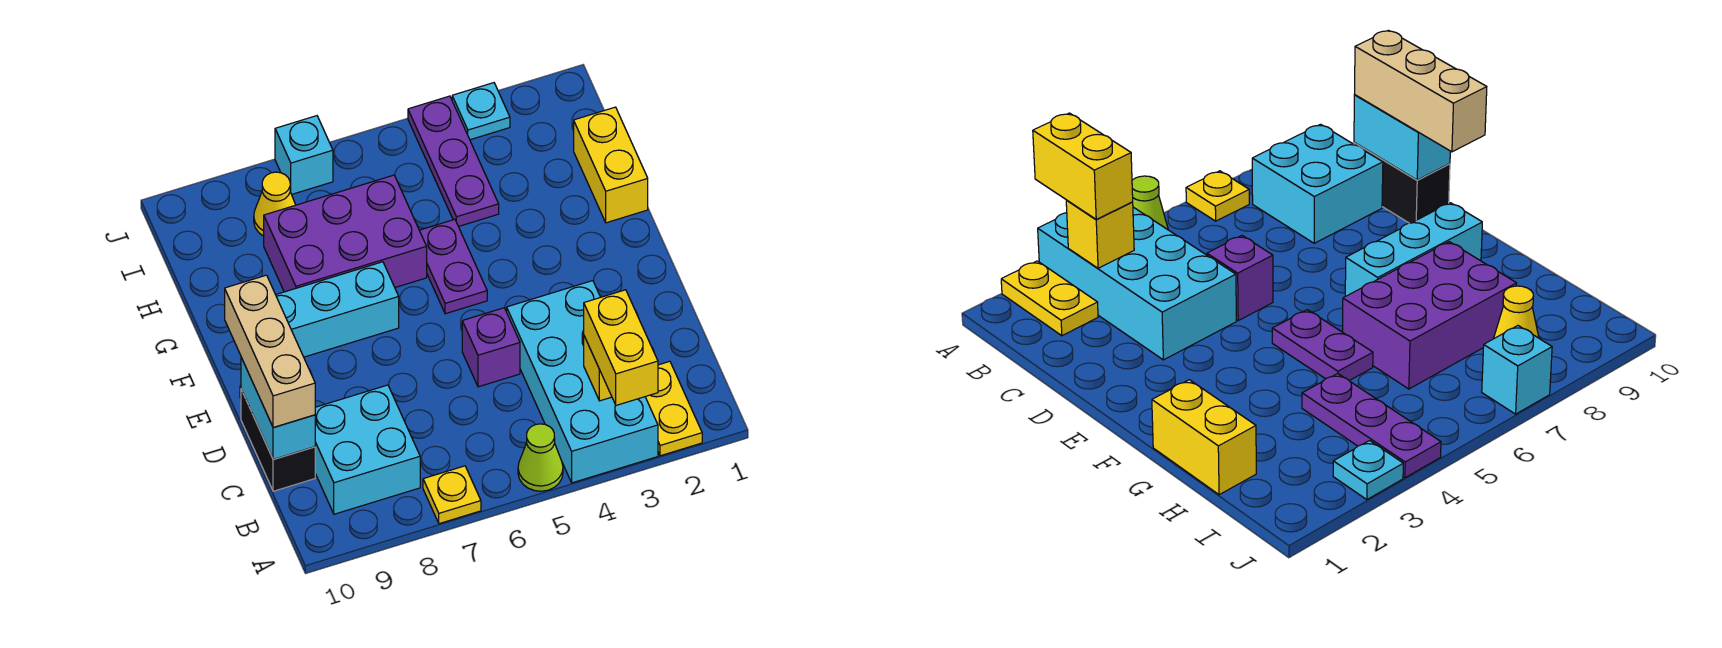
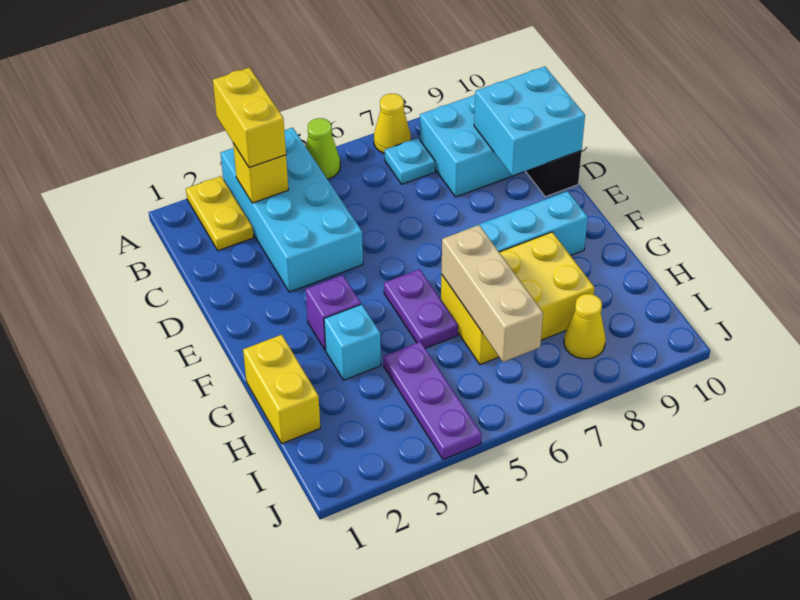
yellow plate A7 level 1 -> yellow cone A7 level 1
cyan brick C10:D10 level 2 -> cyan brick C9:D10 level 2
tan brick C10:E10 level 3 -> tan brick G6:I6 level 2
purple brick D5 level 1 -> purple brick F3 level 1
purple brick G6:H8 level 1 -> yellow brick G6:H8 level 1
cyan plate J3 level 1 -> cyan plate B7 level 1
cyan brick J7 level 1 -> cyan brick G3 level 1

